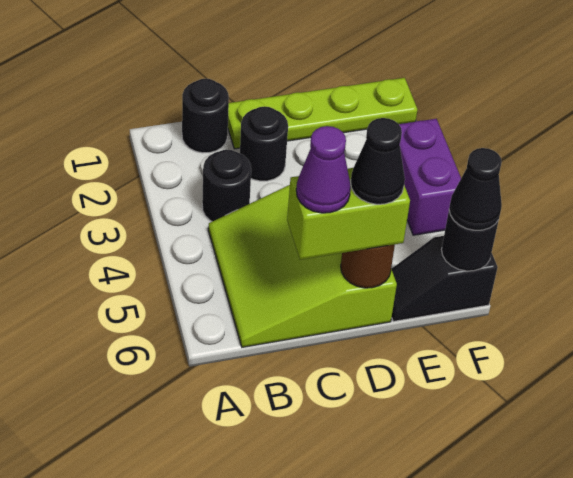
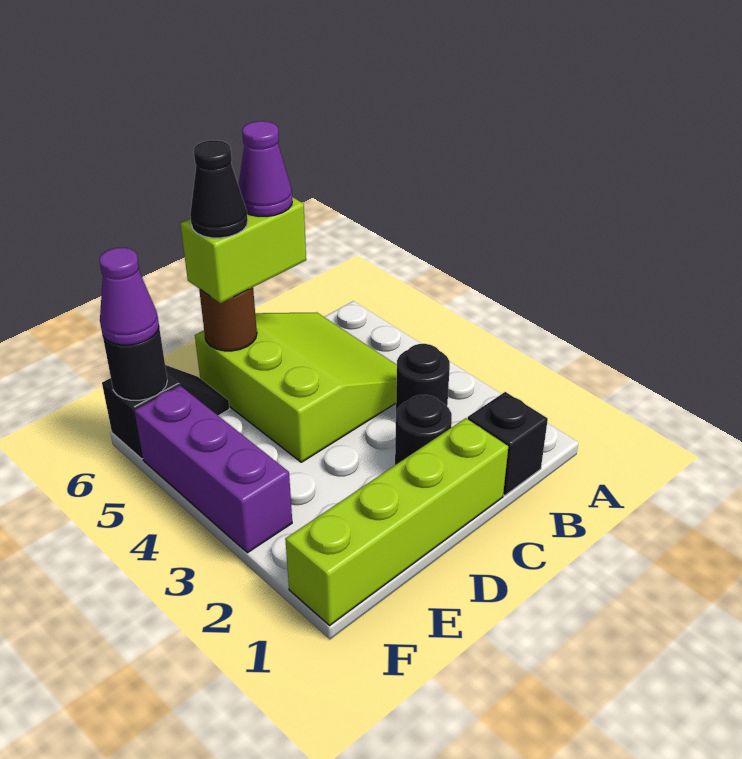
black round brick B1 level 1 -> black brick B1 level 1
lime plate C1:F1 level 1 -> lime brick C1:F1 level 1
purple brick F3:F4 level 1 -> purple brick F3:F5 level 1
black cone F6 level 3 -> purple cone F6 level 3

